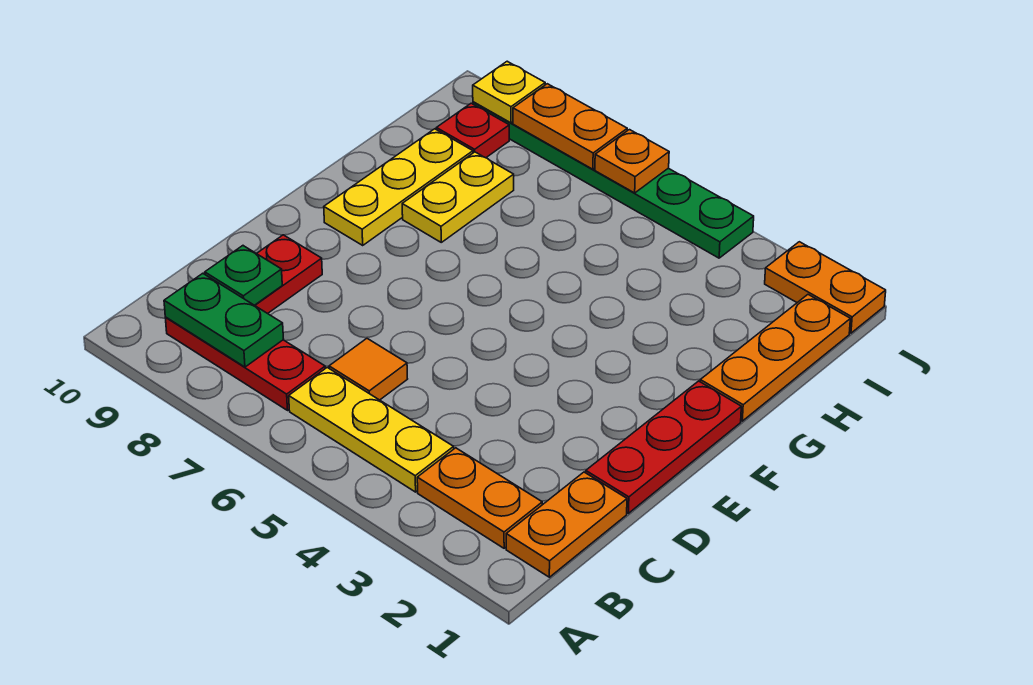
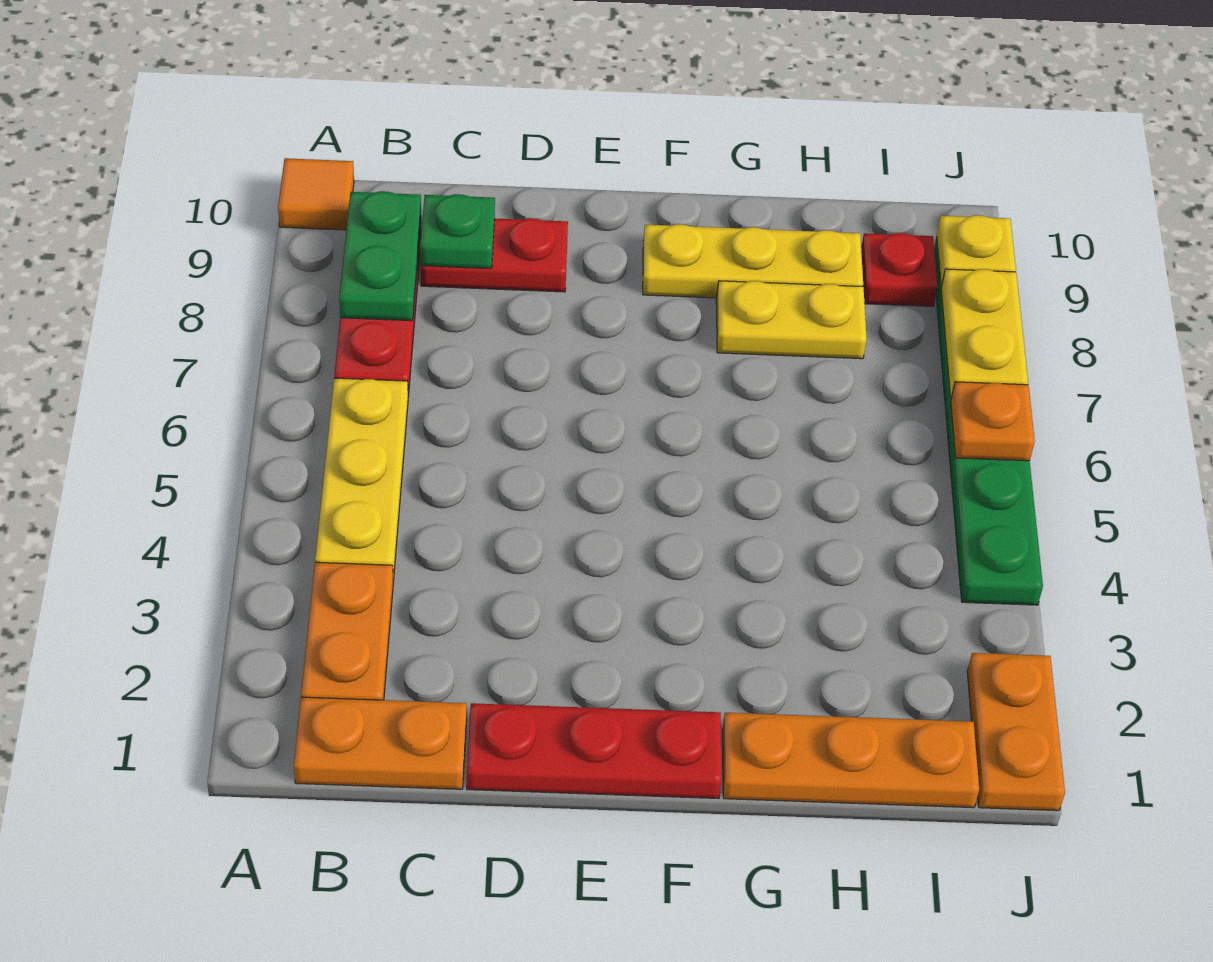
orange tile C6 level 1 -> orange tile A10 level 1
orange plate J7:J8 level 2 -> yellow plate J7:J8 level 2

